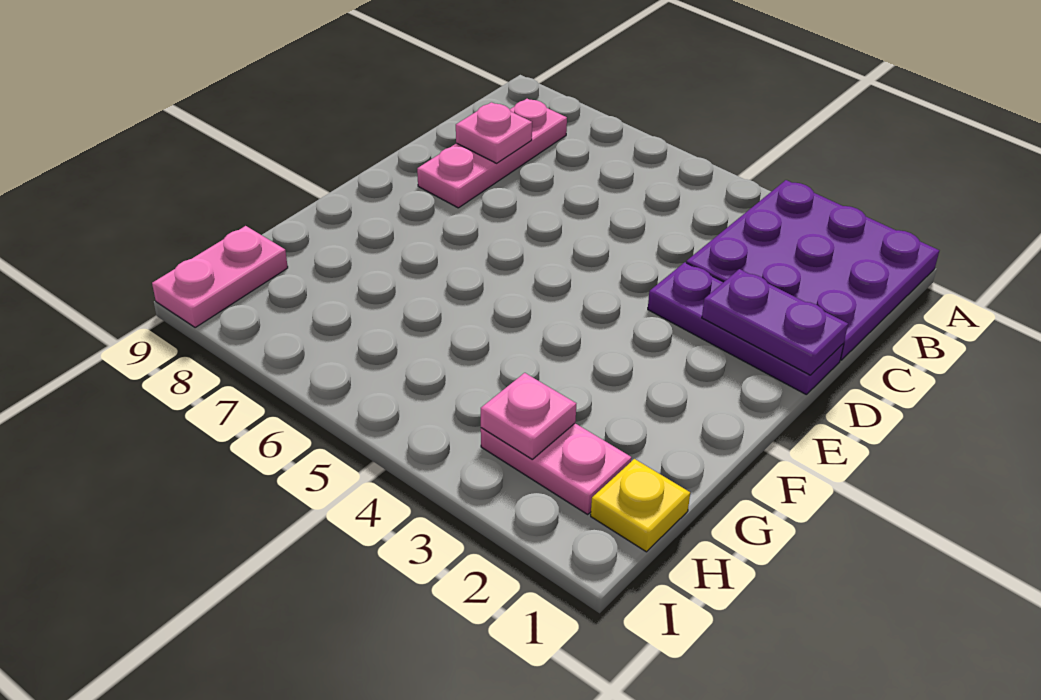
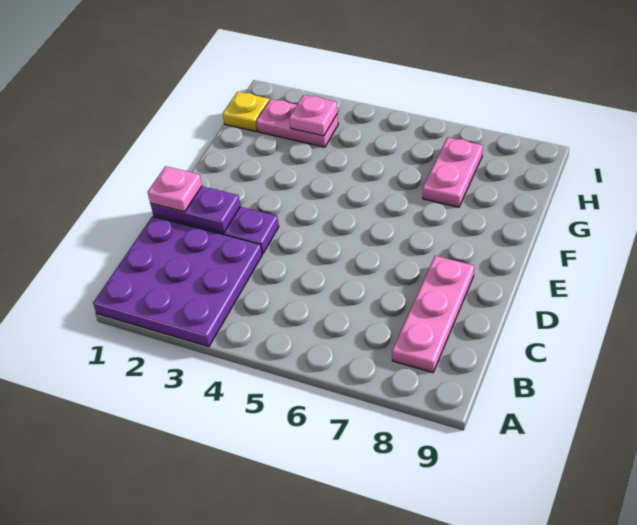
pink plate C8 level 2 -> pink plate D1 level 3
pink plate H9:I9 level 1 -> pink plate G7:H7 level 1

